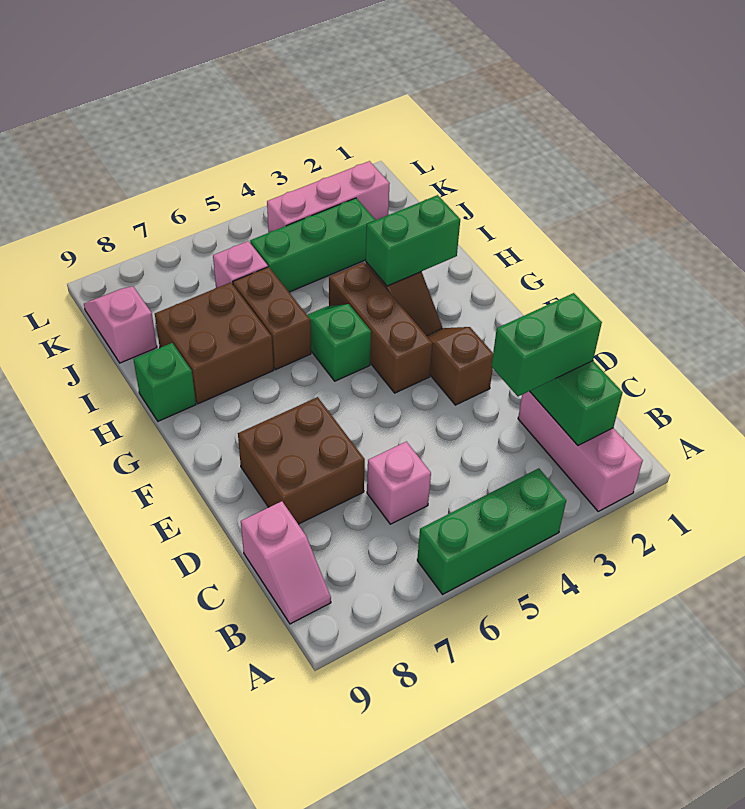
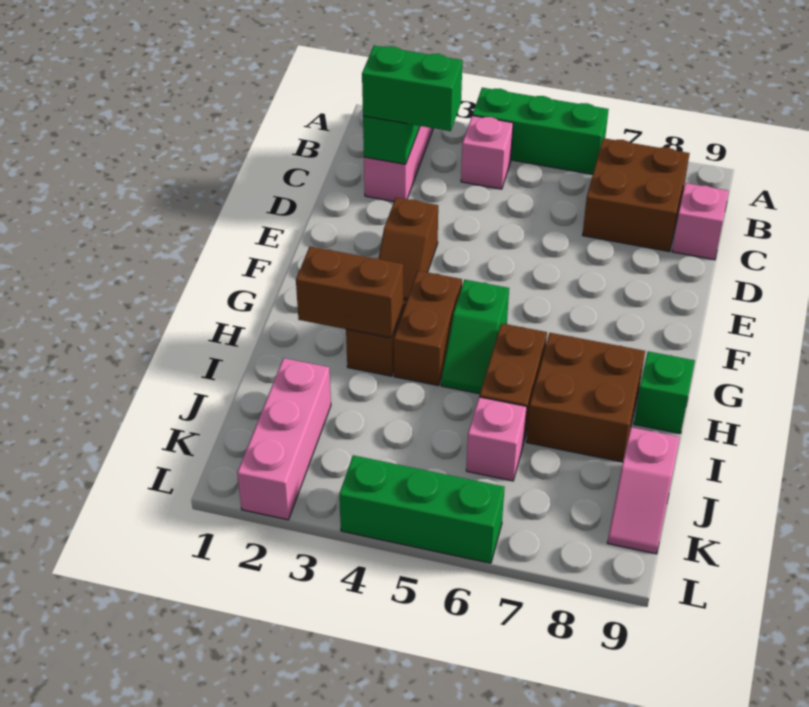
pink brick C6 level 1 -> pink brick B4 level 1
brown brick D7:E8 level 1 -> brown brick B7:C8 level 1
brown brick F4:H4 level 1 -> brown brick G4:H4 level 1
green brick H2:H3 level 2 -> brown brick H2:H3 level 2
green brick J3:J5 level 1 -> green brick L4:L6 level 1
pink brick K2:K4 level 1 -> pink brick J2:L2 level 1

